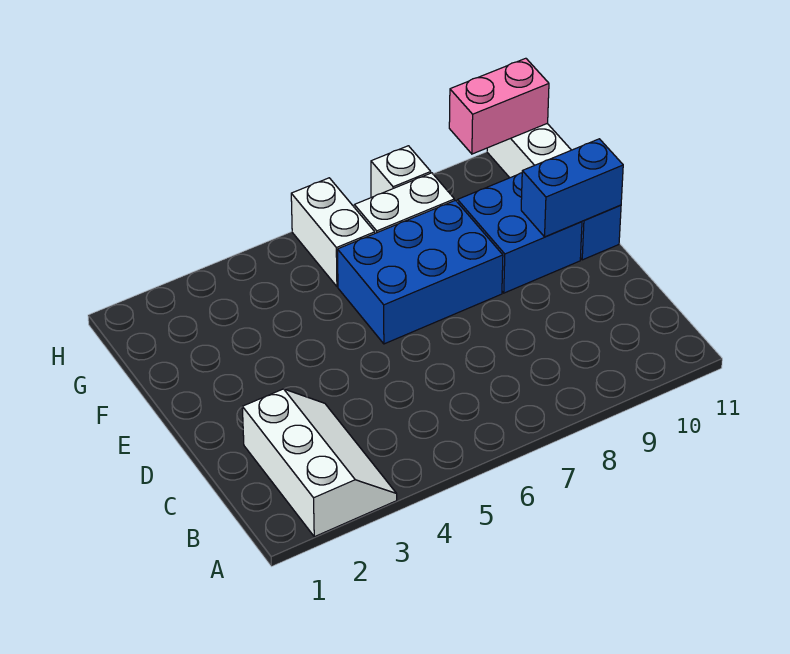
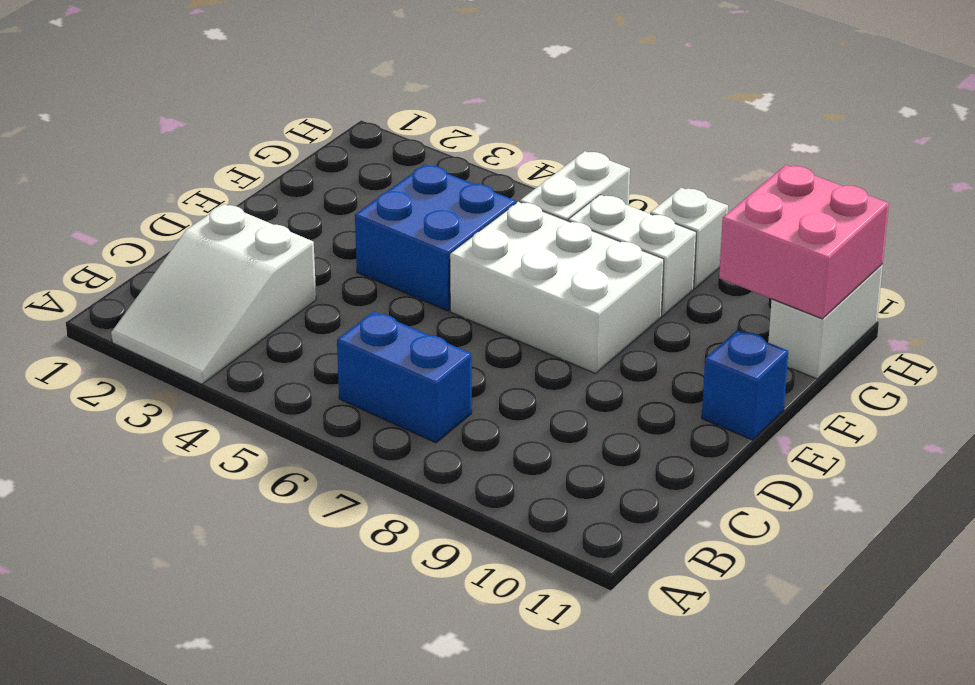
white slope A2:C3 level 1 top 2 -> white slope A2:C3 level 1 top C
blue brick E6:F8 level 1 -> white brick E6:F8 level 1
blue brick E9:F10 level 1 -> blue brick E4:F5 level 1
blue brick E10:E11 level 2 -> blue brick B6:B7 level 1
pink brick H10:H11 level 2 -> pink brick G10:H11 level 2

